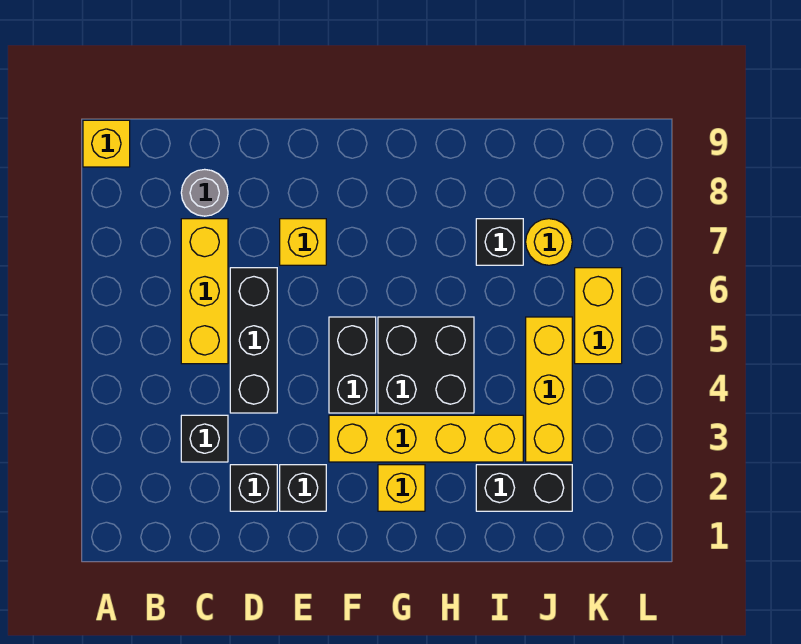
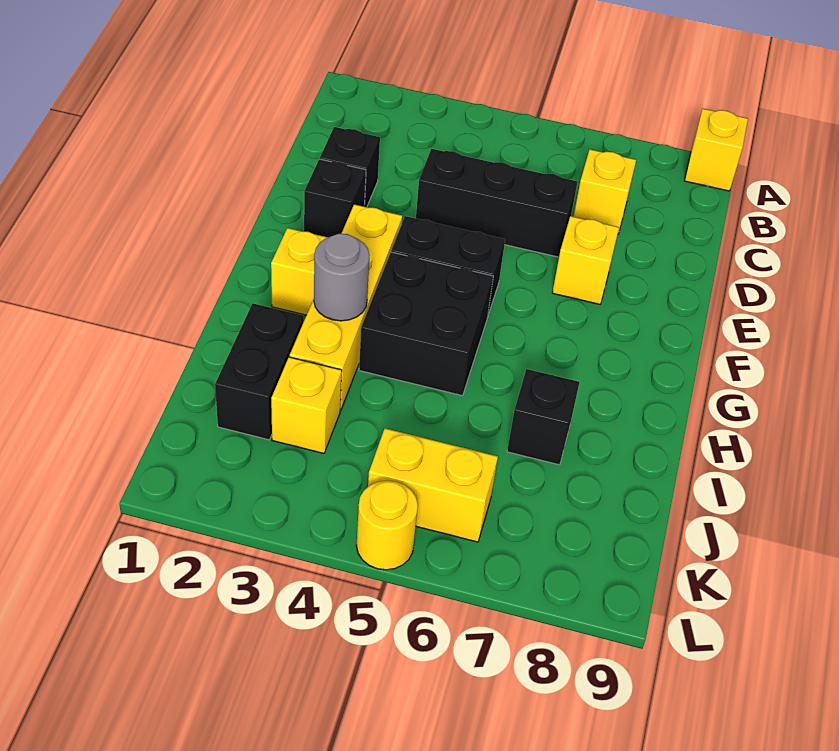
black brick C3 level 1 -> none
yellow brick C5:C7 level 1 -> yellow brick C7 level 1
grey round brick C8 level 1 -> grey round brick H3 level 2
yellow brick J3:J5 level 1 -> yellow brick J3 level 1
yellow round brick J7 level 1 -> yellow round brick L5 level 1

